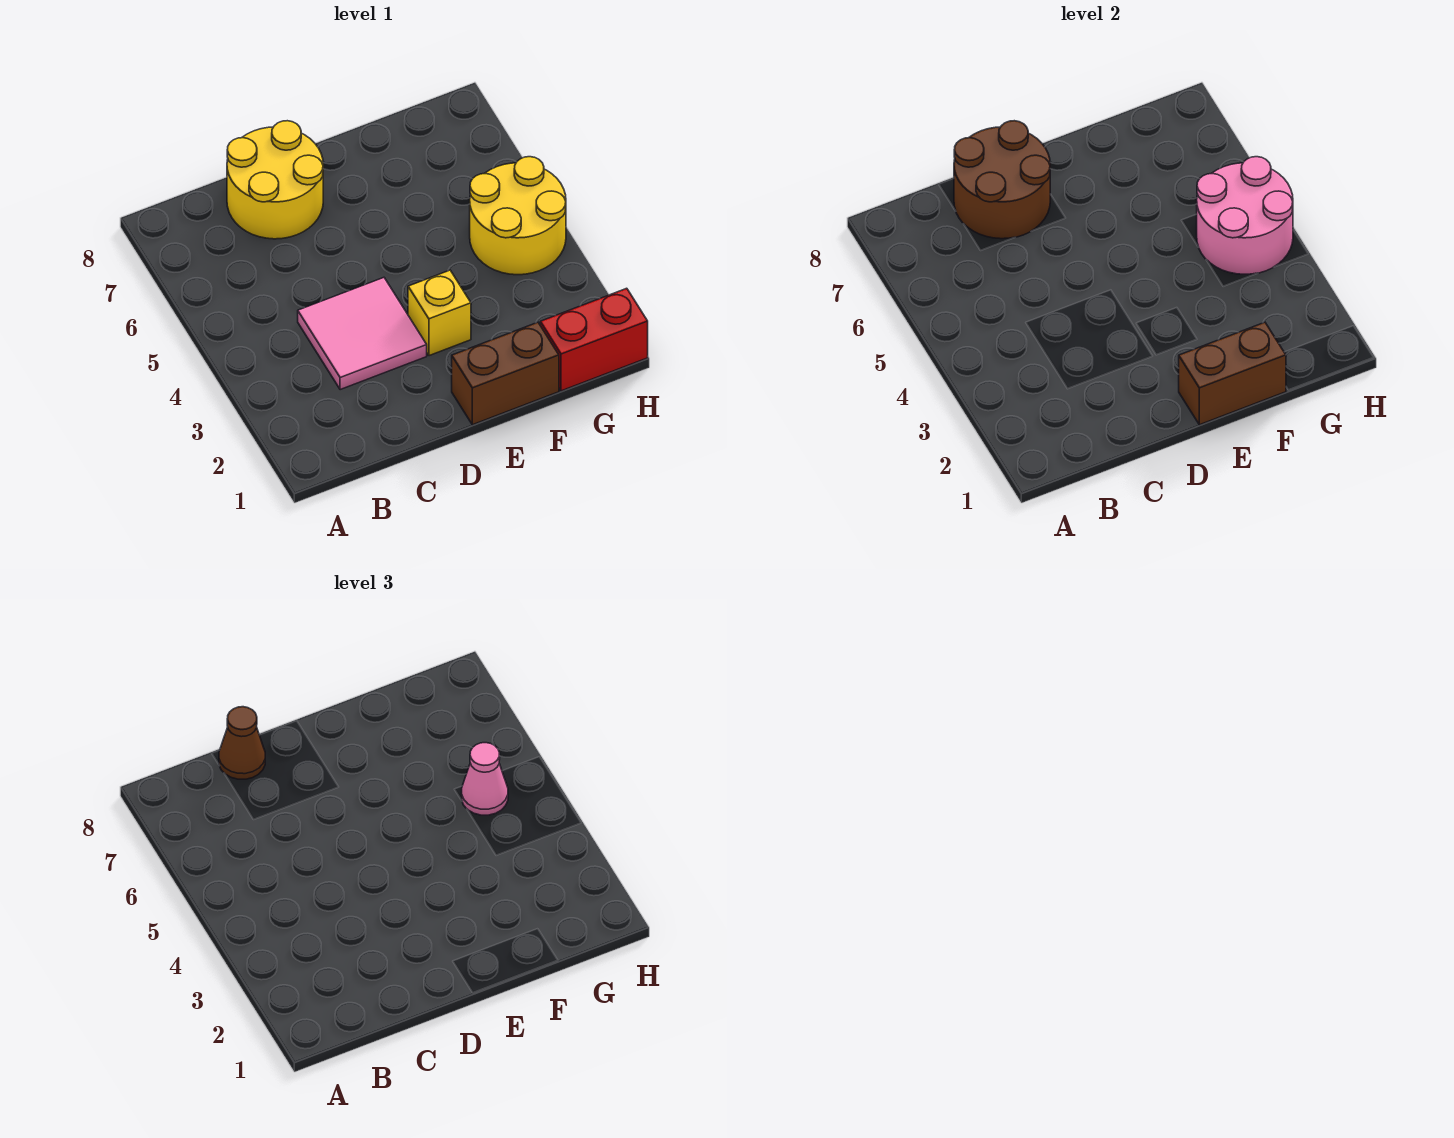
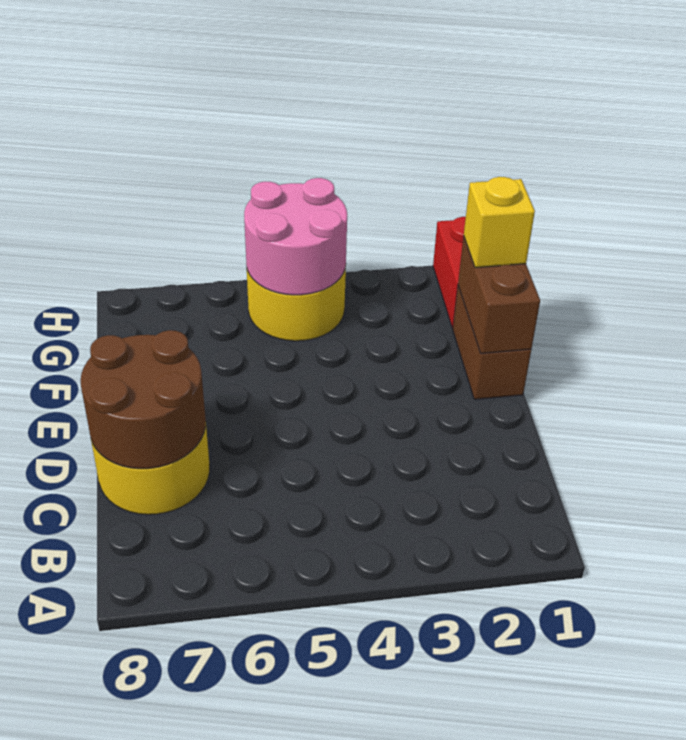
pink tile C3:D4 level 1 -> none
brown cone C8 level 3 -> none
yellow brick E3 level 1 -> yellow brick F1 level 3
pink cone G5 level 3 -> none

